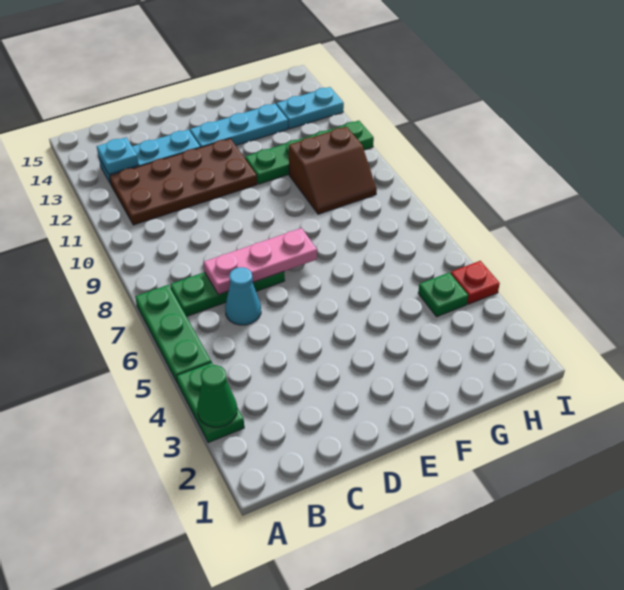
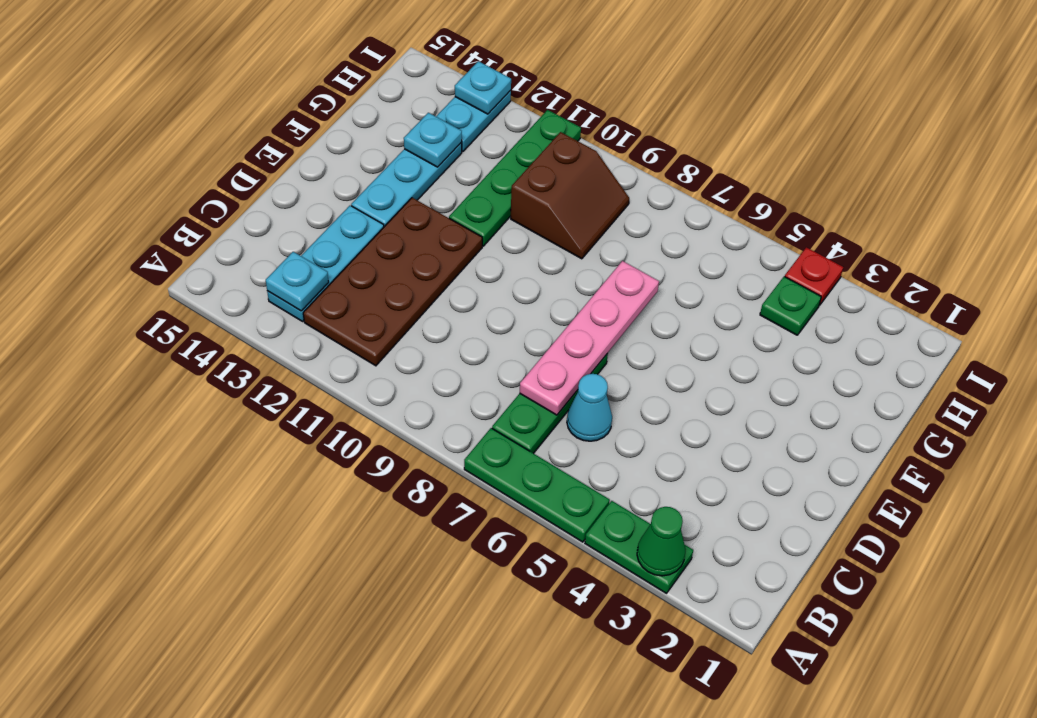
pink plate C7:E7 level 2 -> pink plate C7:F7 level 2
none -> cyan plate G13 level 2
none -> cyan plate I13 level 2

